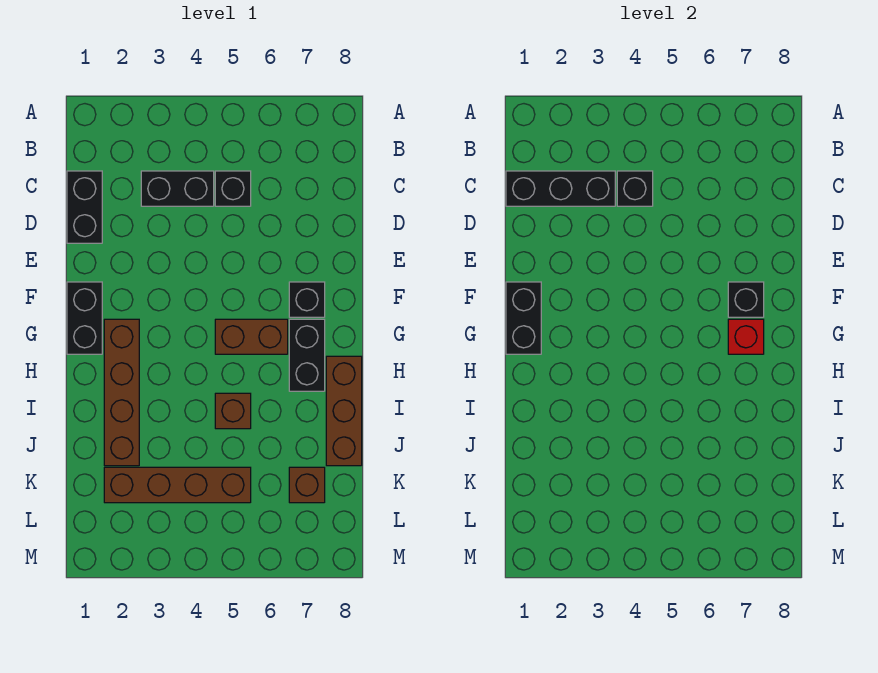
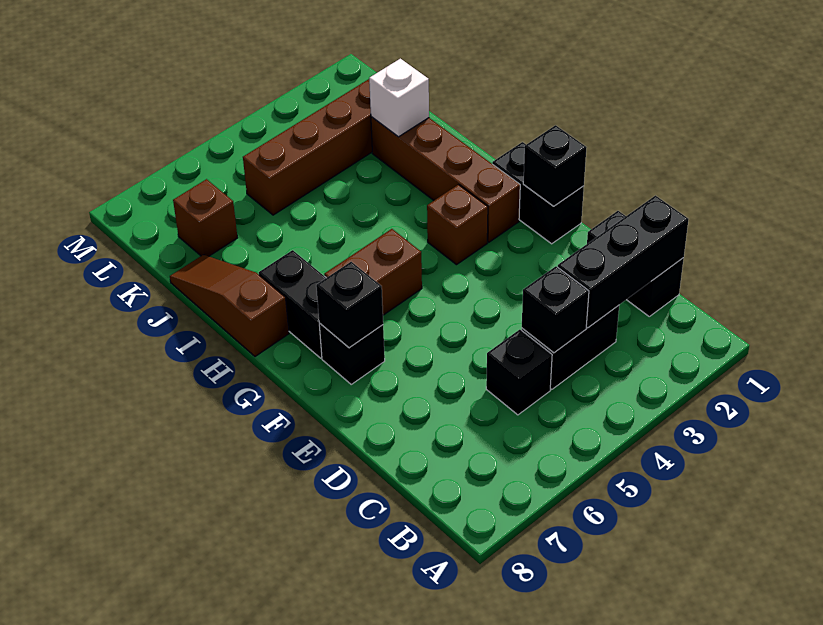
black brick F1:G1 level 2 -> black brick F1 level 2
red brick G7 level 2 -> none
brown brick H8:J8 level 1 -> brown slope H8:J8 level 1 top H
brown brick I5 level 1 -> brown brick G3 level 1
none -> white brick J2 level 2

